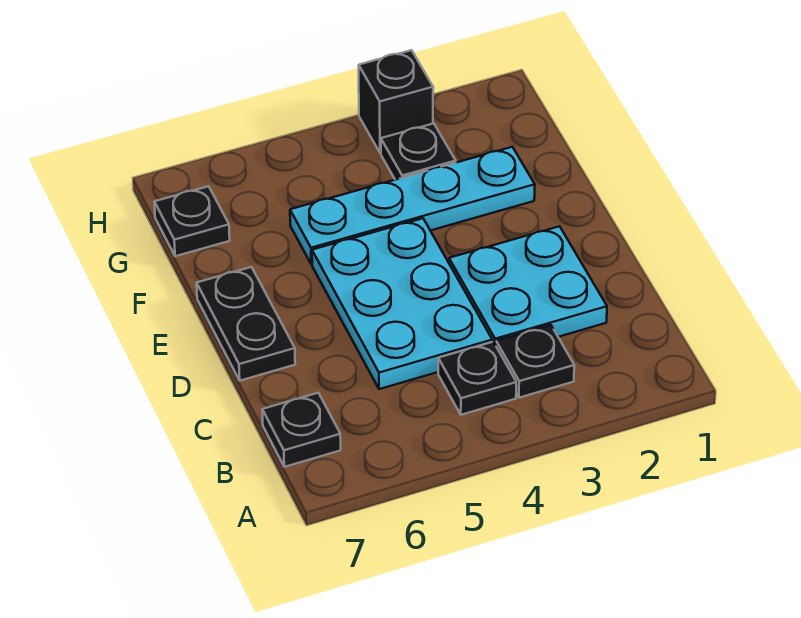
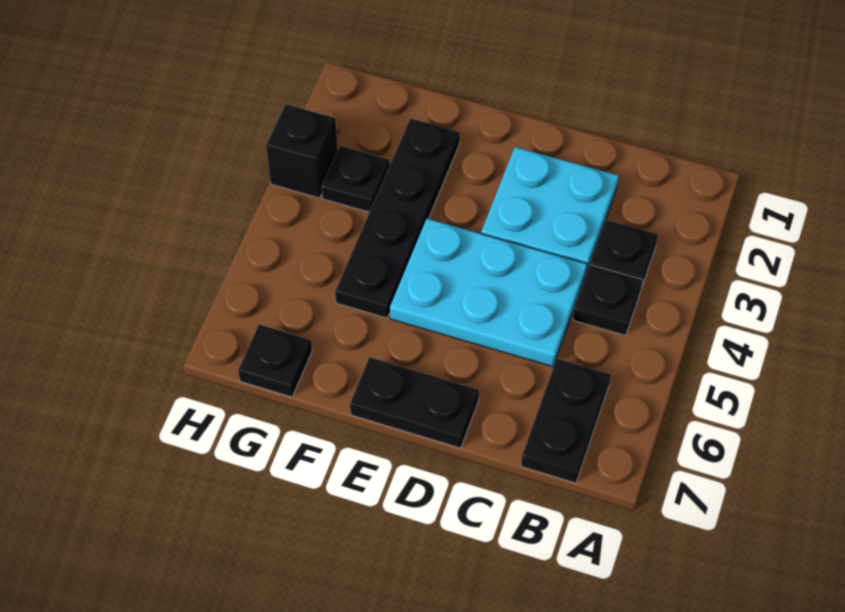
black plate B7 level 1 -> black plate B6:B7 level 1
cyan plate F2:F5 level 1 -> black plate F2:F5 level 1

